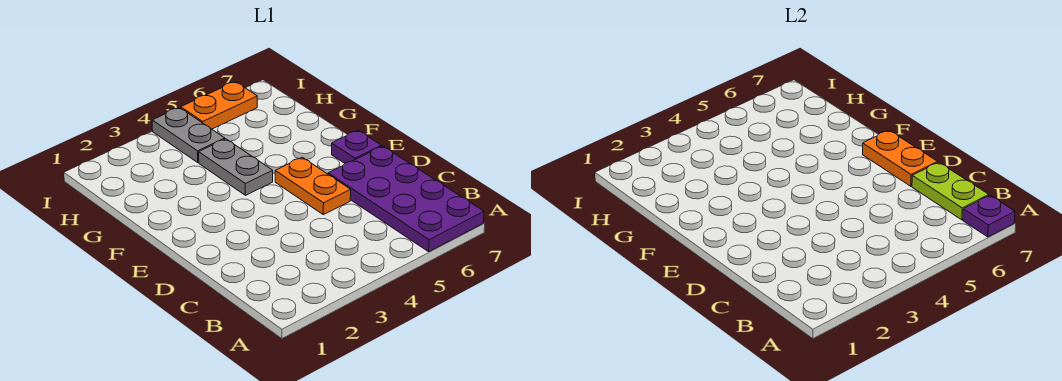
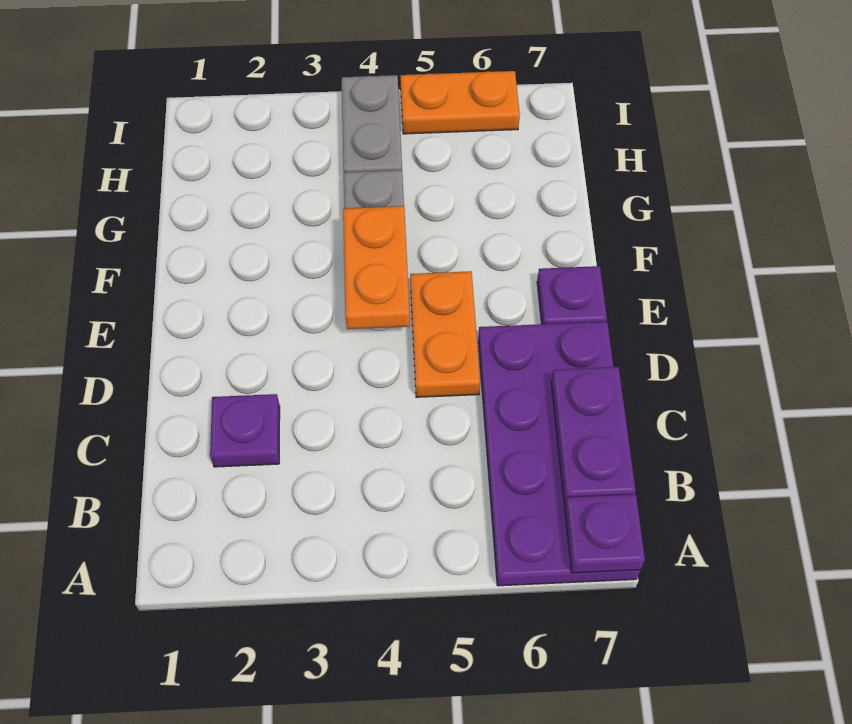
lime plate B7:C7 level 2 -> purple plate B7:C7 level 2
none -> purple plate C2 level 1
orange plate D7:E7 level 2 -> orange plate E4:F4 level 2

